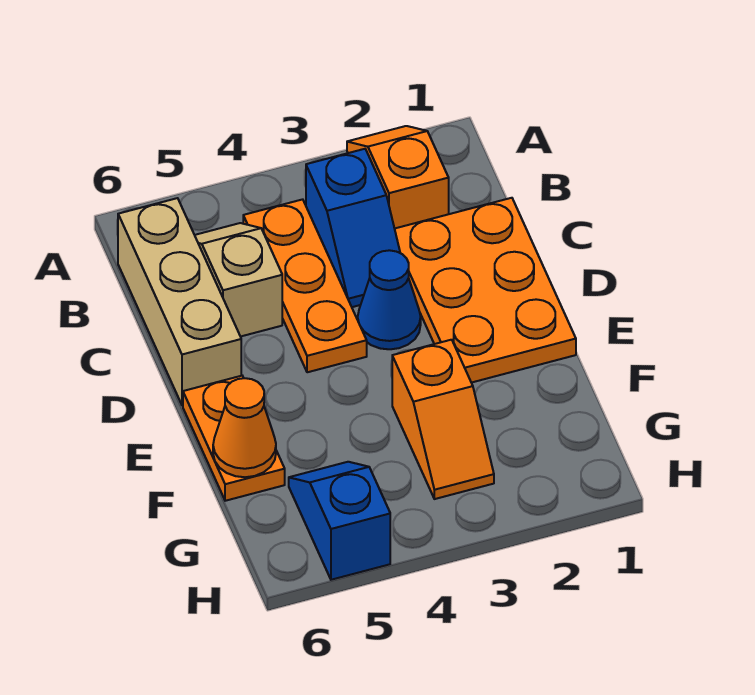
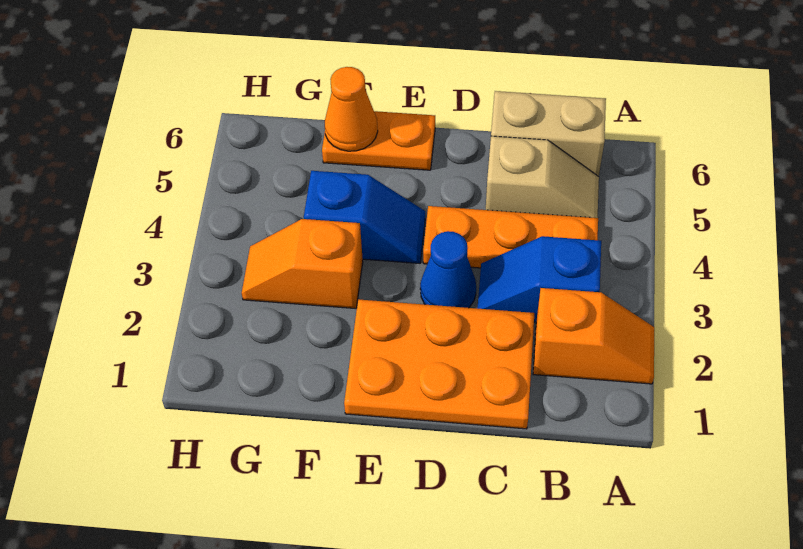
tan brick B6:D6 level 1 -> tan brick B6:C6 level 1
blue slope G5:H5 level 1 top H -> blue slope E4:F4 level 1 top F

